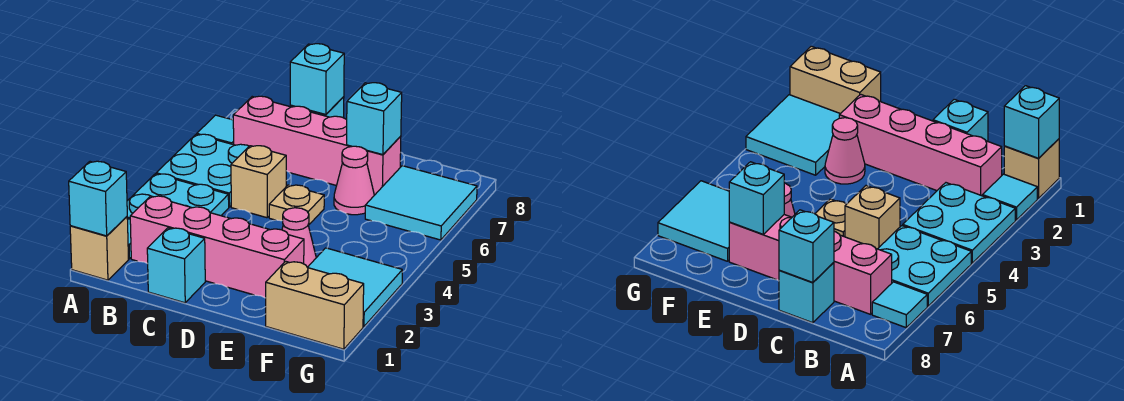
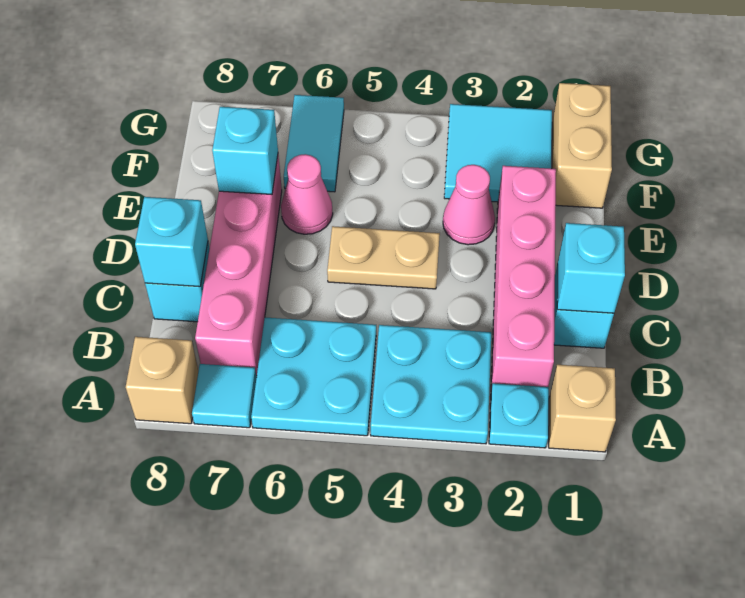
cyan brick A1 level 2 -> cyan brick C1 level 2
cyan tile A2 level 1 -> cyan plate A2 level 1
tan brick C5 level 1 -> tan brick A8 level 1
tan plate D5 level 1 -> tan plate D4:D5 level 1
cyan tile F6:G7 level 1 -> cyan tile F6:G6 level 1

